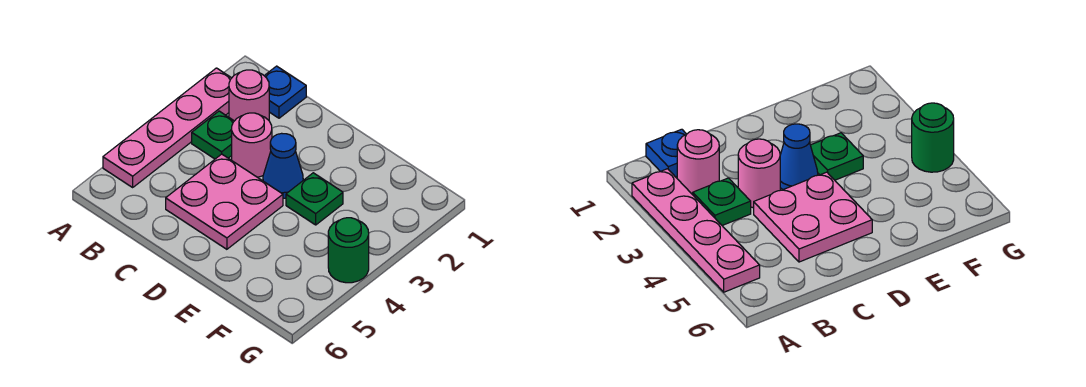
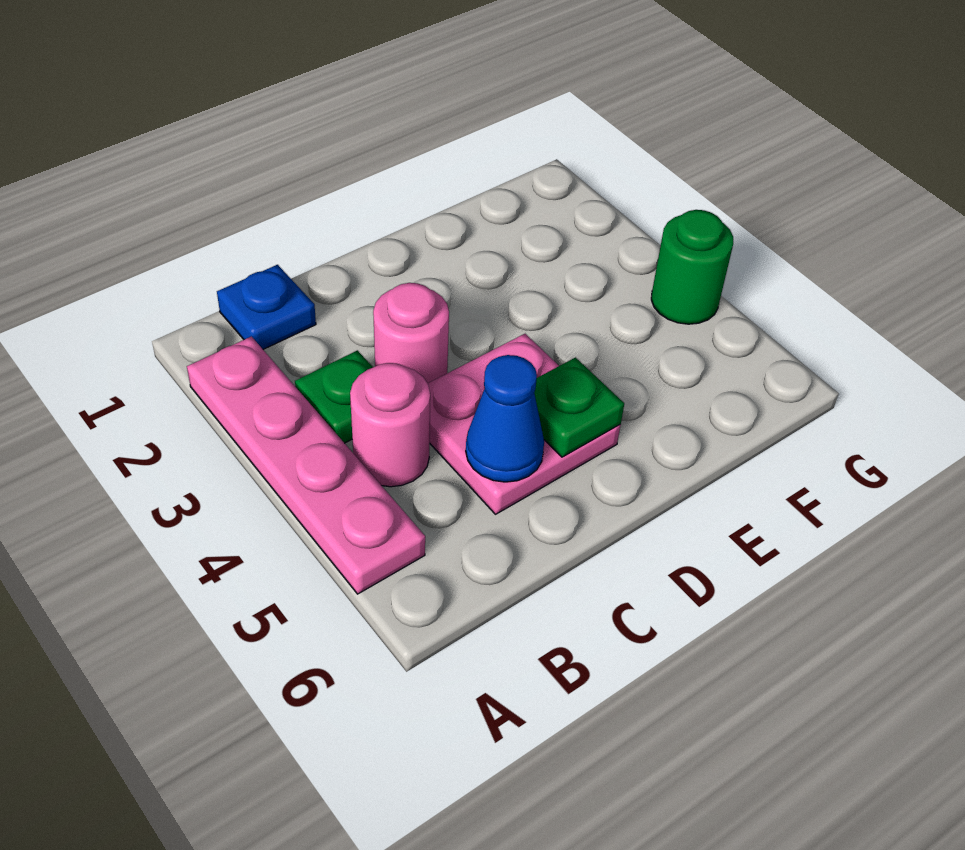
pink round brick B2 level 1 -> pink round brick B4 level 1
blue cone D3 level 1 -> blue cone C5 level 2
green plate E3 level 1 -> green plate D5 level 2

